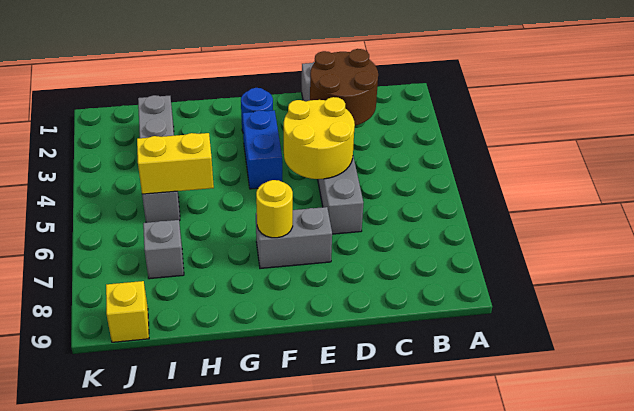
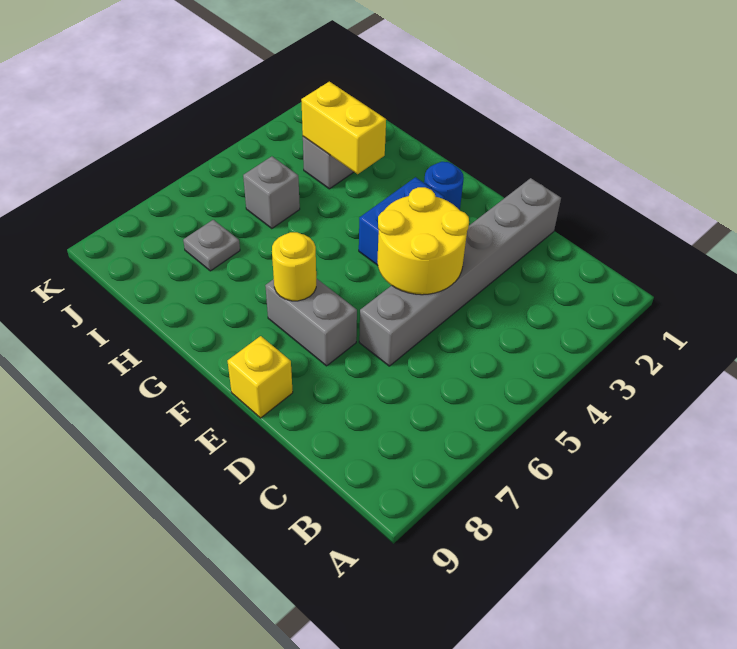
brown round brick C2:D3 level 2 -> none
yellow brick H5:I5 level 2 -> yellow brick H3:I3 level 2
grey brick I7 level 1 -> grey plate I7 level 1
yellow brick J9 level 1 -> yellow brick E9 level 1

